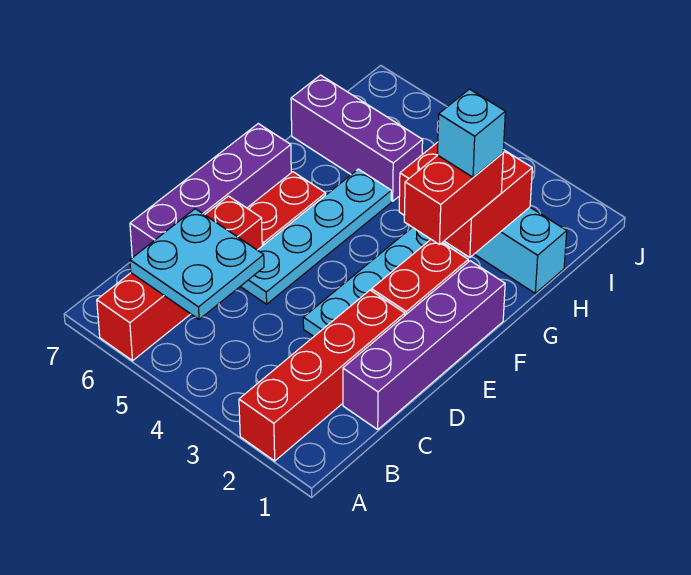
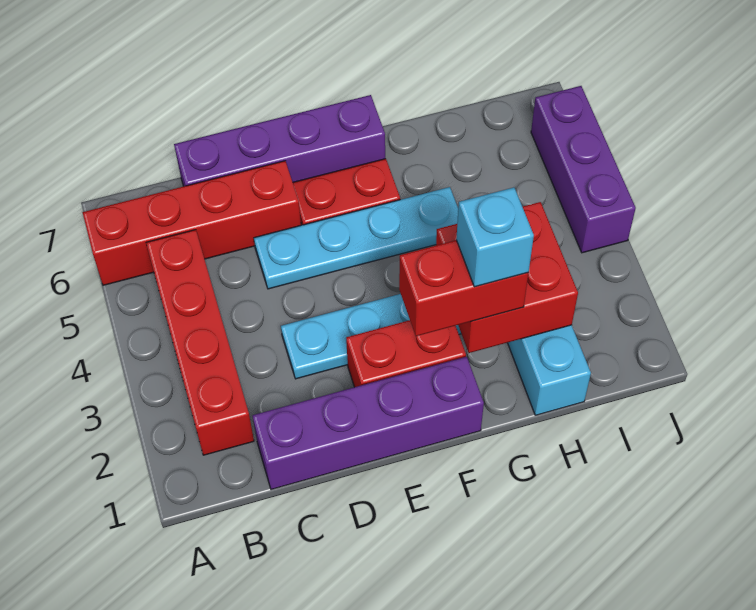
red brick A2:D2 level 1 -> red brick B2:B5 level 1
cyan plate B5:C6 level 2 -> none
purple brick H5:H7 level 1 -> purple brick J4:J6 level 1

